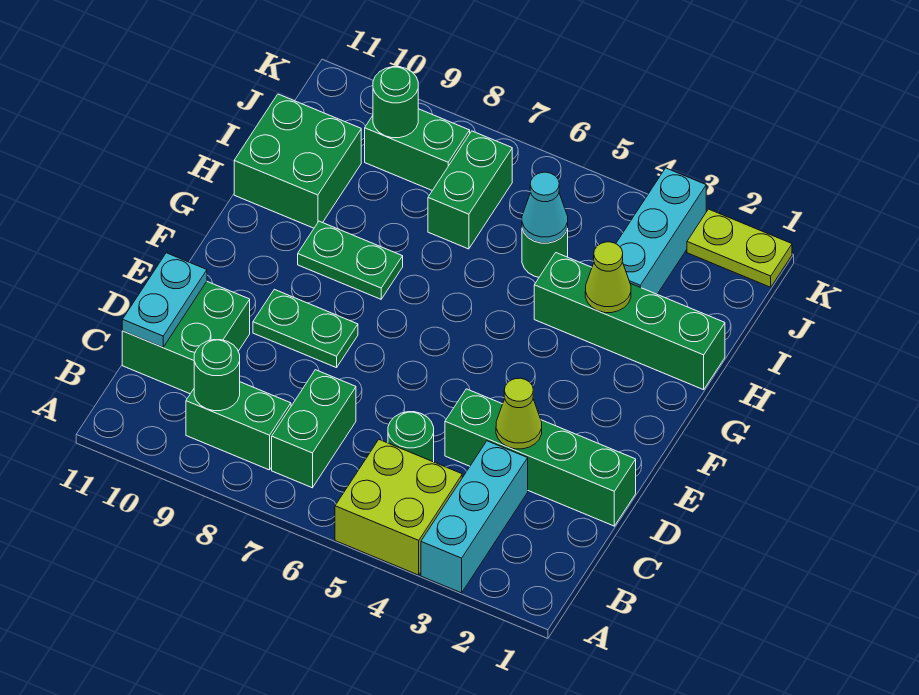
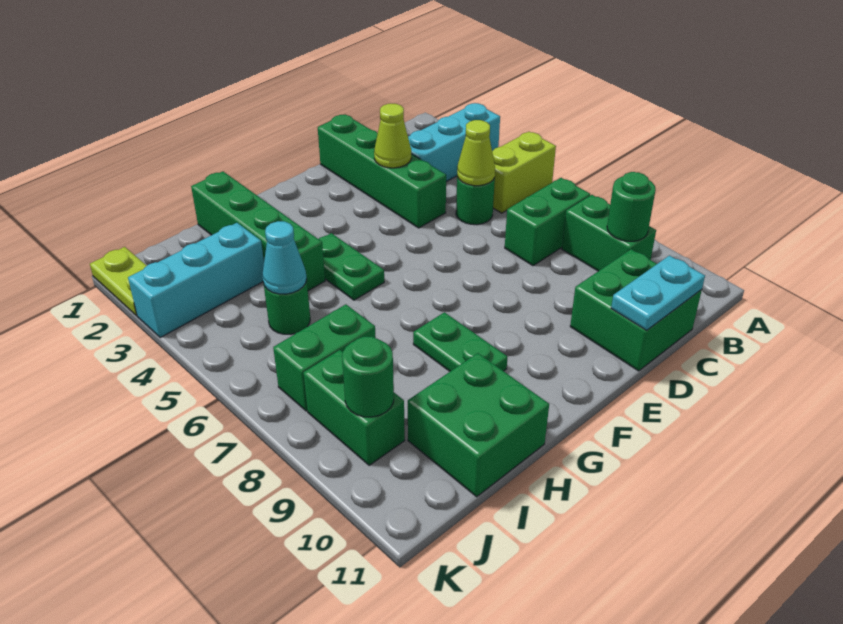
lime brick A4:B5 level 1 -> lime brick A5:B5 level 1
green plate E8:E9 level 1 -> green plate G4:G5 level 1
lime cone H3 level 2 -> lime cone C5 level 2

